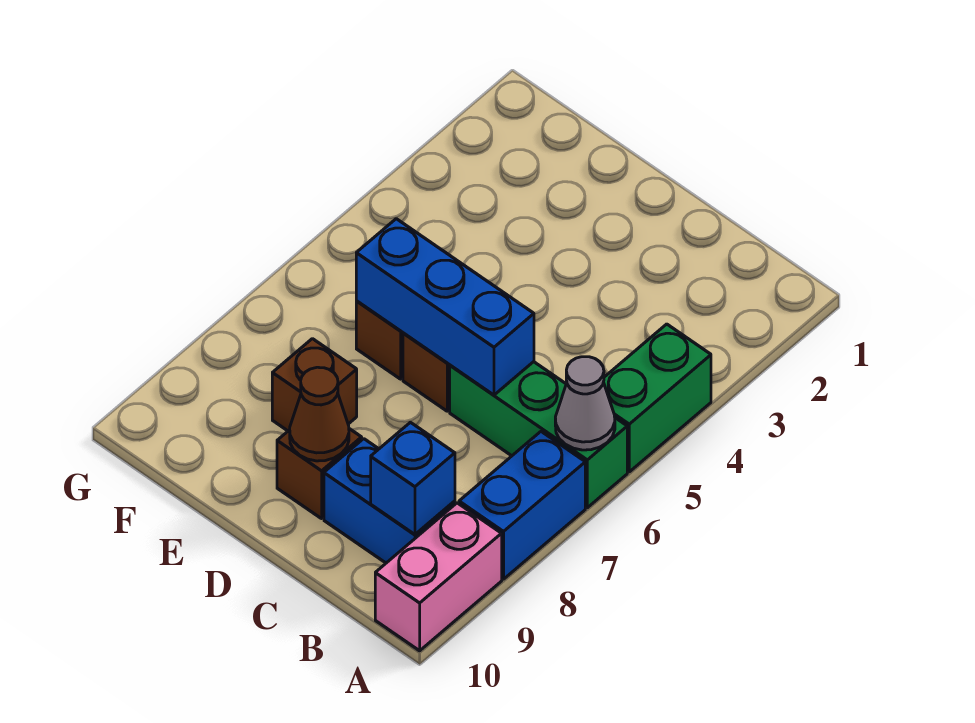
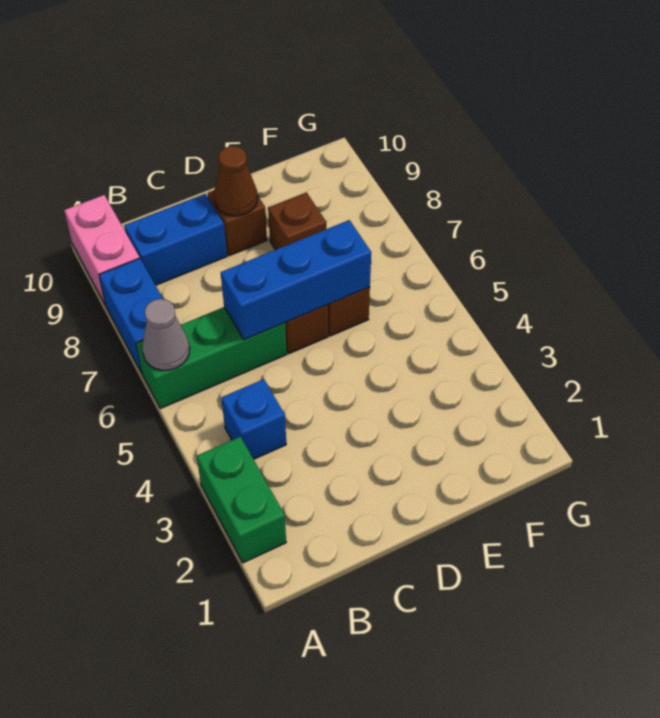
green brick A4:A5 level 1 -> green brick A2:A3 level 1
blue brick B9 level 2 -> blue brick B4 level 1

